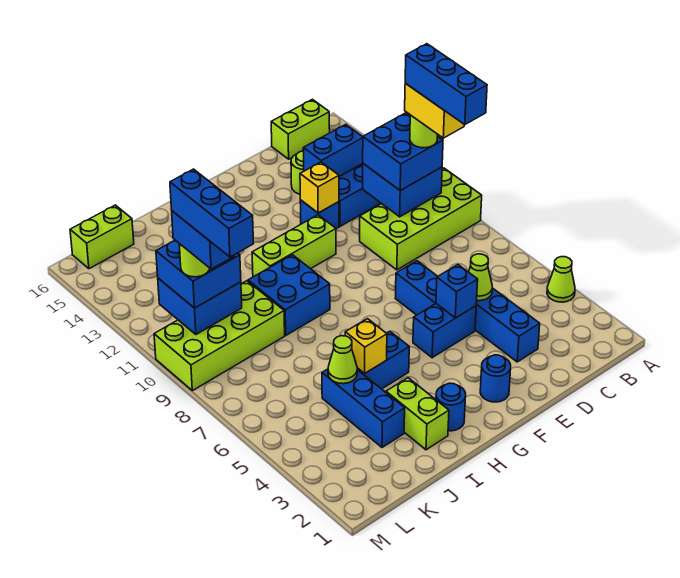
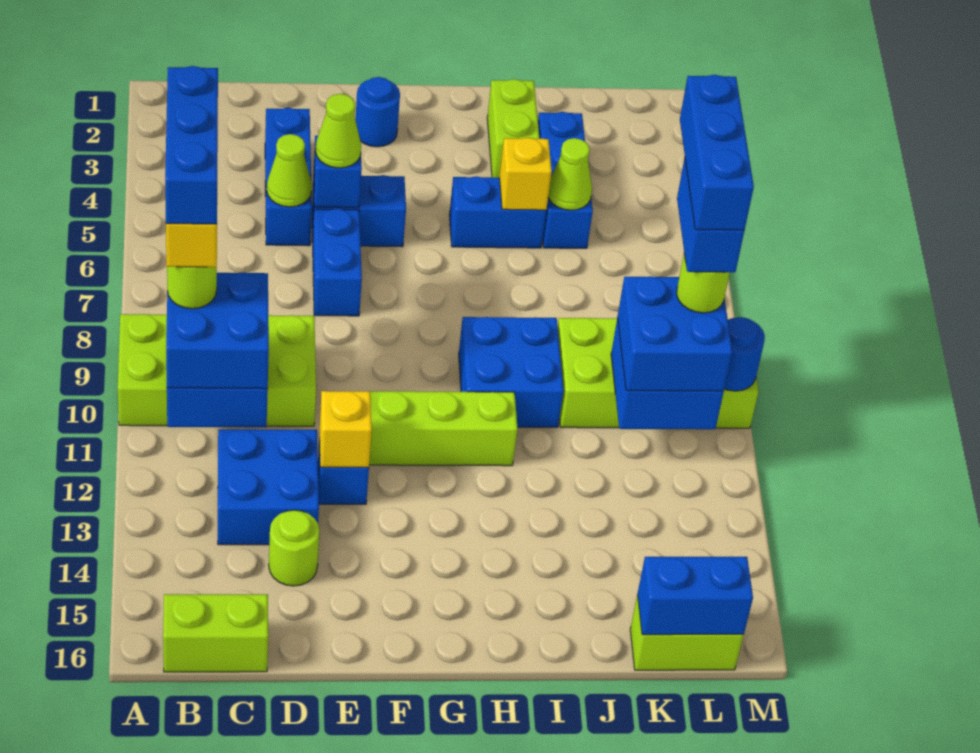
lime cone A4 level 1 -> lime cone E5 level 3
blue brick C13:D13 level 2 -> blue brick K16:L16 level 2
blue round brick H2 level 1 -> blue round brick M10 level 2

